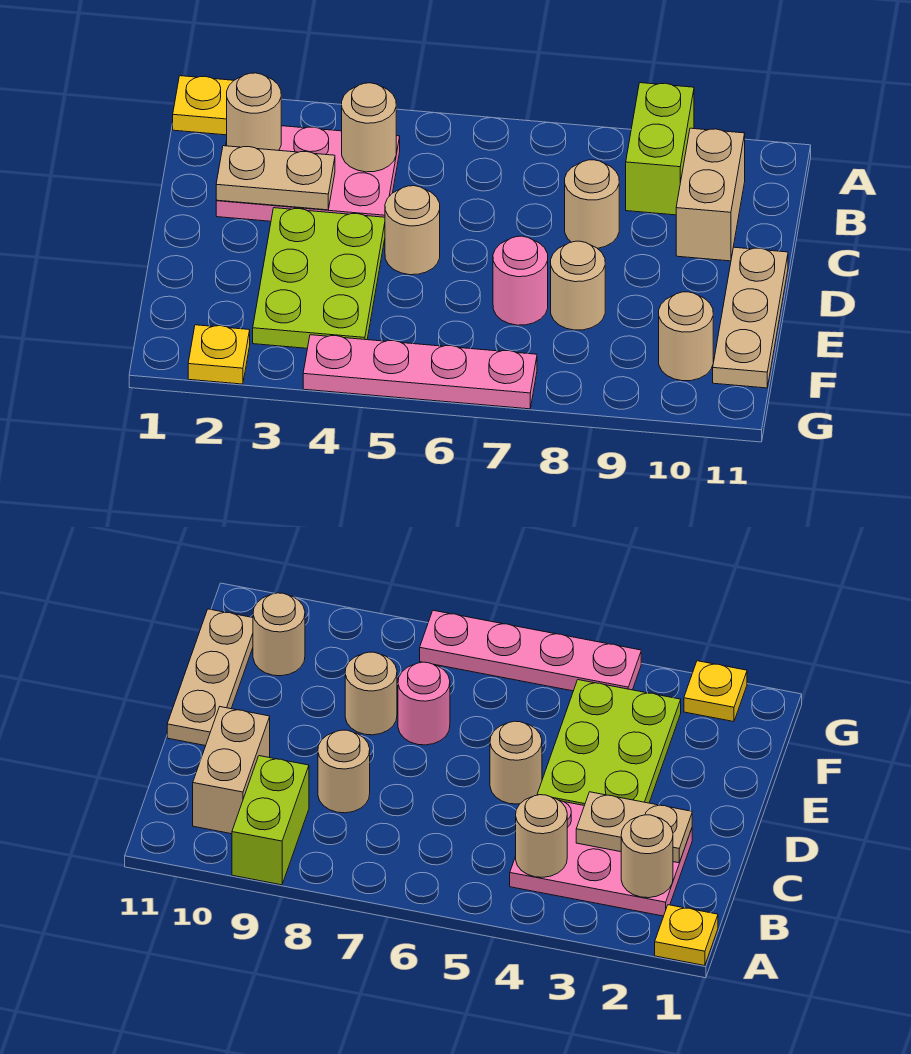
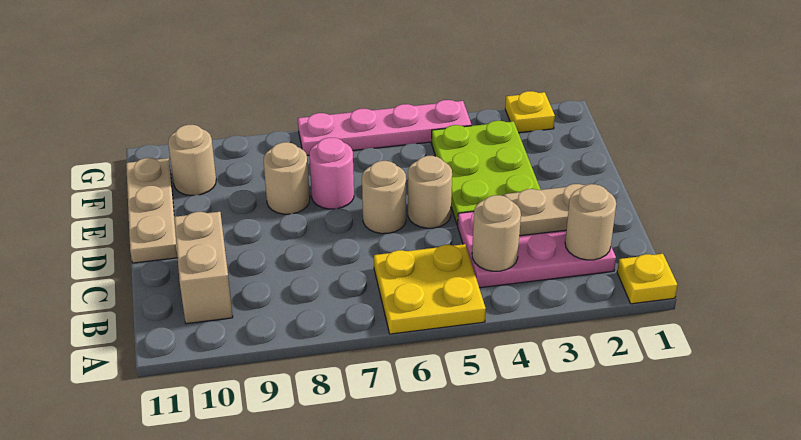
none -> yellow plate A5:B6 level 1
lime brick A9:B9 level 1 -> none
tan round brick C8 level 1 -> tan round brick D6 level 1

